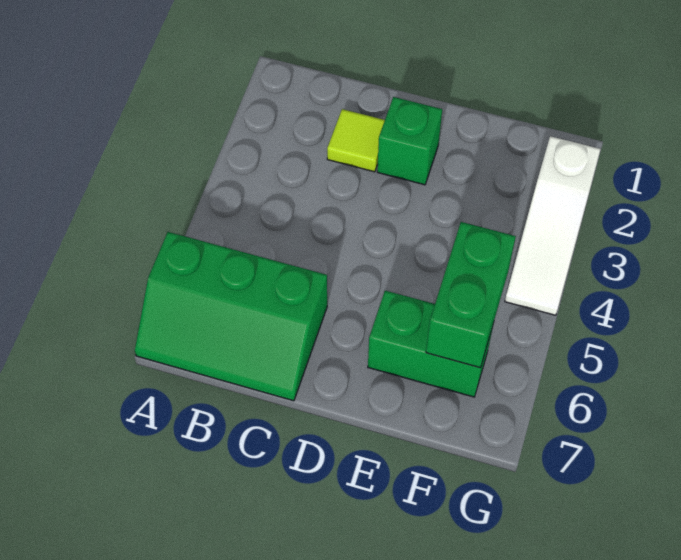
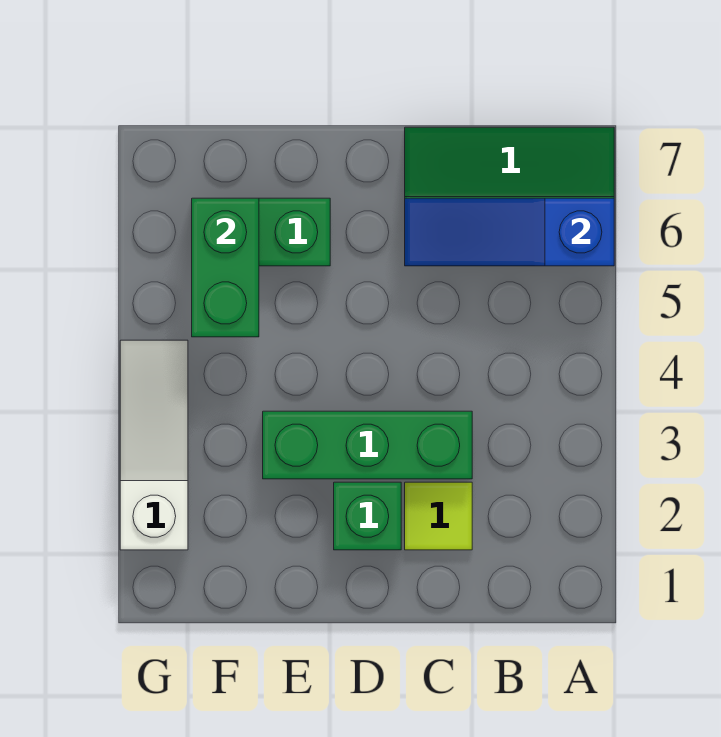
none -> blue slope A6:C6 level 2 top A
none -> green brick C3:E3 level 1

